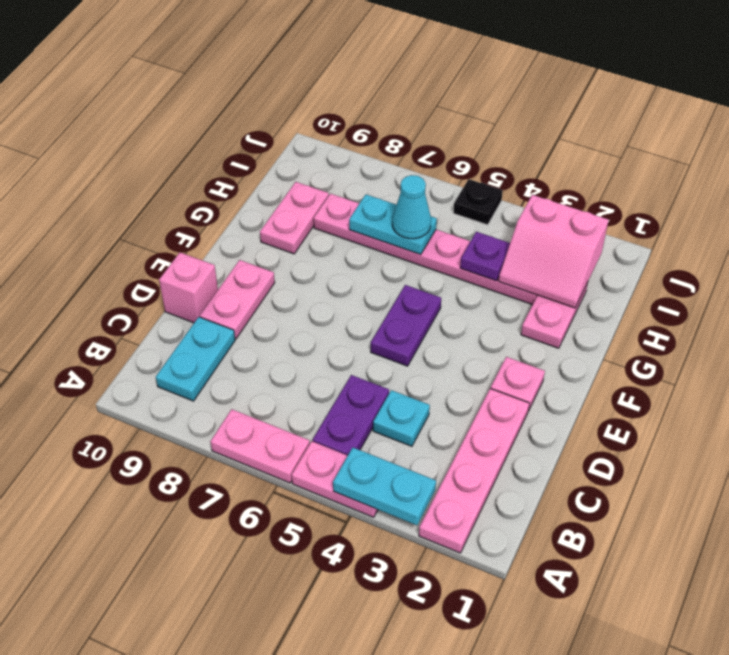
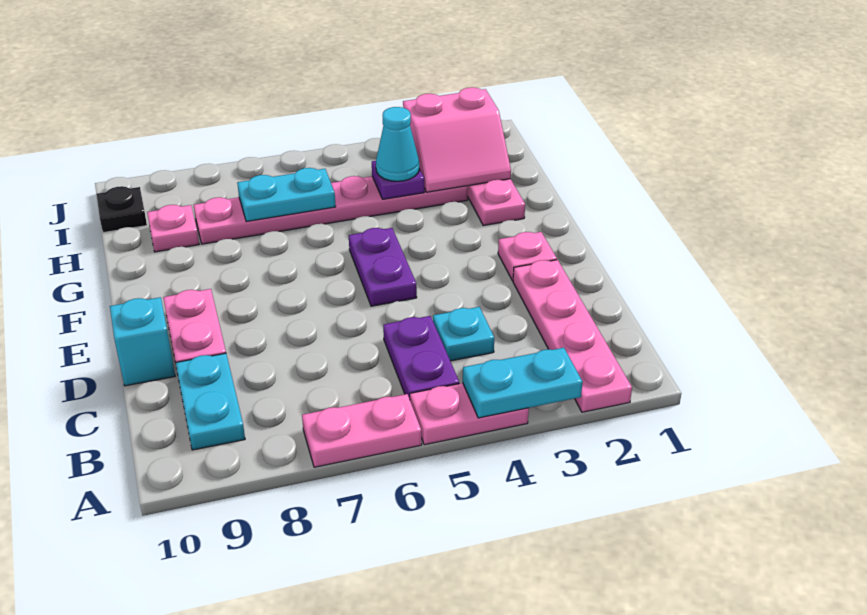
pink brick D10 level 1 -> cyan brick D10 level 1
pink plate G9:H9 level 1 -> pink plate H9 level 1
cyan cone H6 level 3 -> cyan cone H4 level 3
black plate J5 level 1 -> black plate I10 level 1

